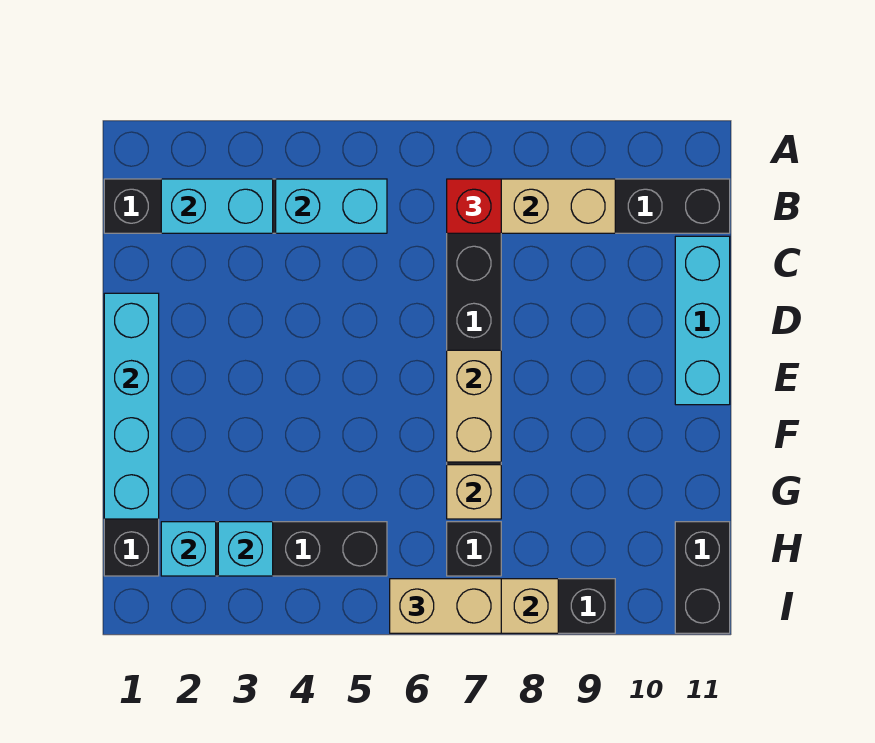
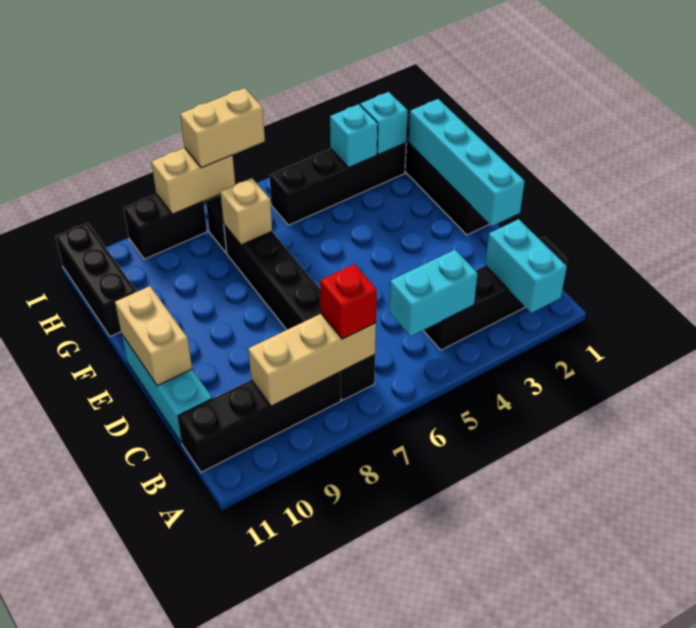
cyan brick B2:B3 level 2 -> cyan brick A2:B2 level 2
tan brick E7:F7 level 2 -> tan brick D11:E11 level 2
black brick H11:I11 level 1 -> black brick G11:I11 level 1

